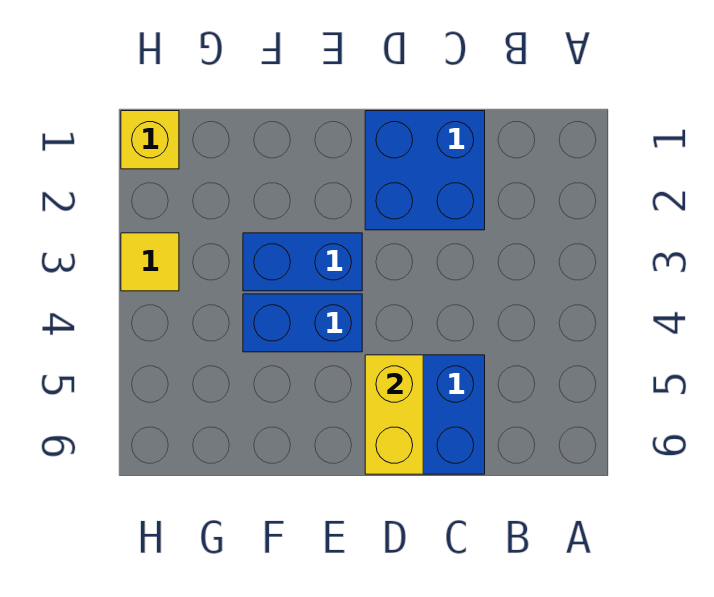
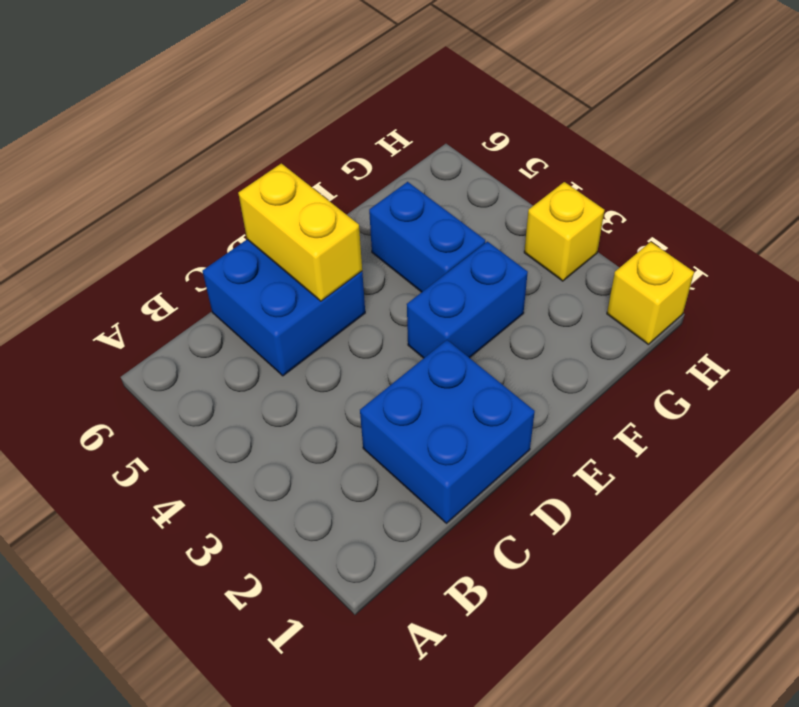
blue brick E4:F4 level 1 -> blue brick F4:F5 level 1
yellow tile H3 level 1 -> yellow brick H3 level 1

